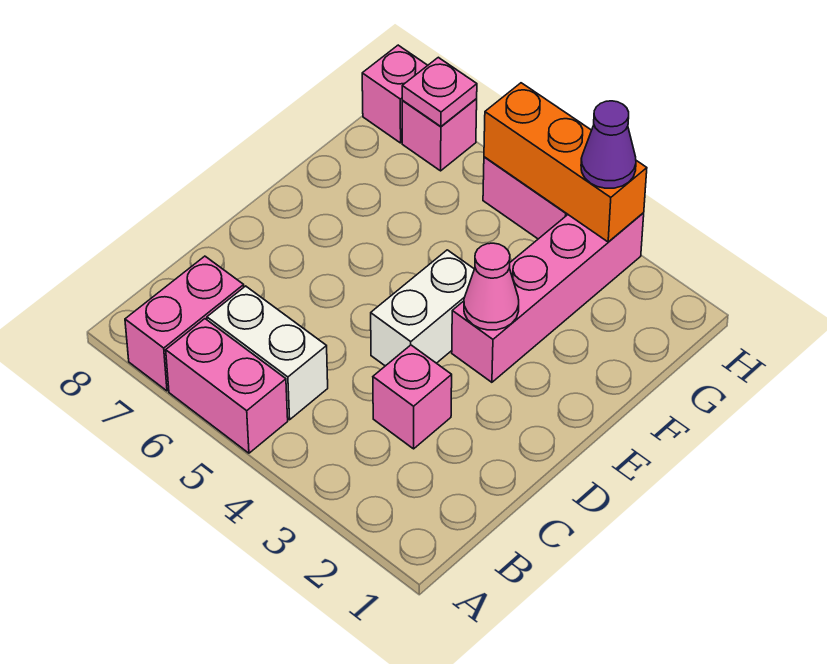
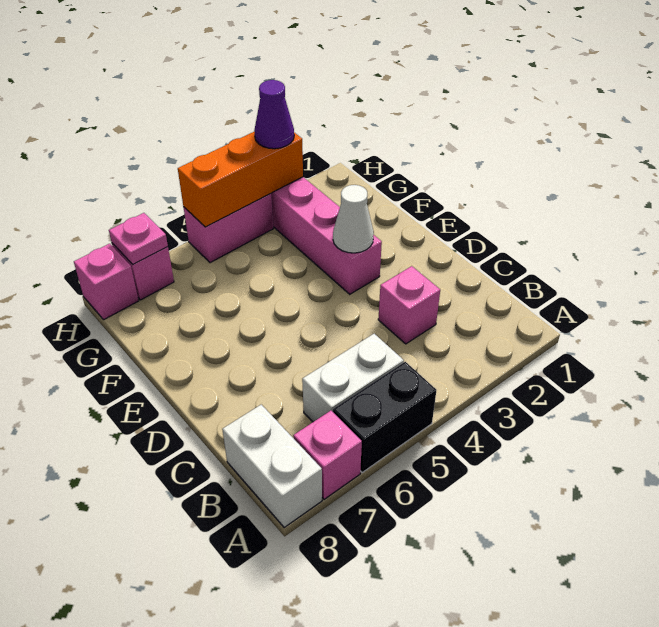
pink brick A5:A6 level 1 -> black brick A5:A6 level 1
pink brick A7:B7 level 1 -> pink brick A7 level 1
white brick D4:E4 level 1 -> white brick A8:B8 level 1
pink cone E3 level 2 -> white cone E3 level 2

